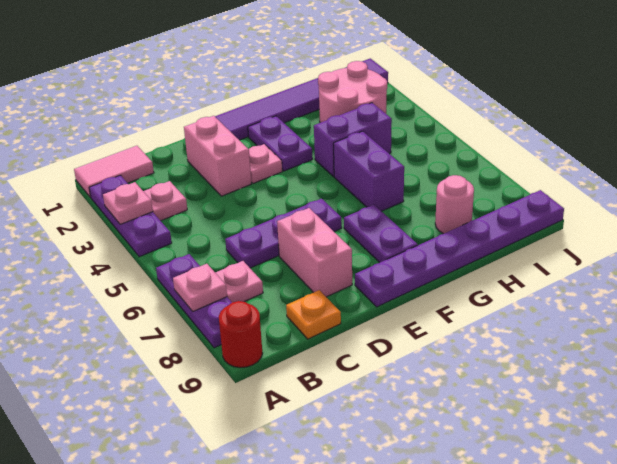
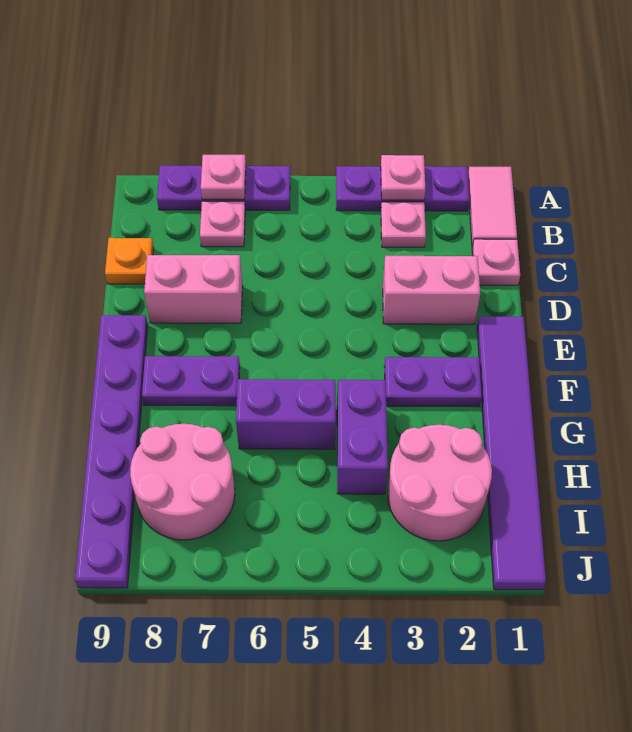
red round brick A9 level 1 -> none
purple plate C6:E6 level 1 -> none
pink plate E3 level 1 -> pink plate C1 level 1
pink round brick H8 level 1 -> pink round brick H7:I8 level 1

